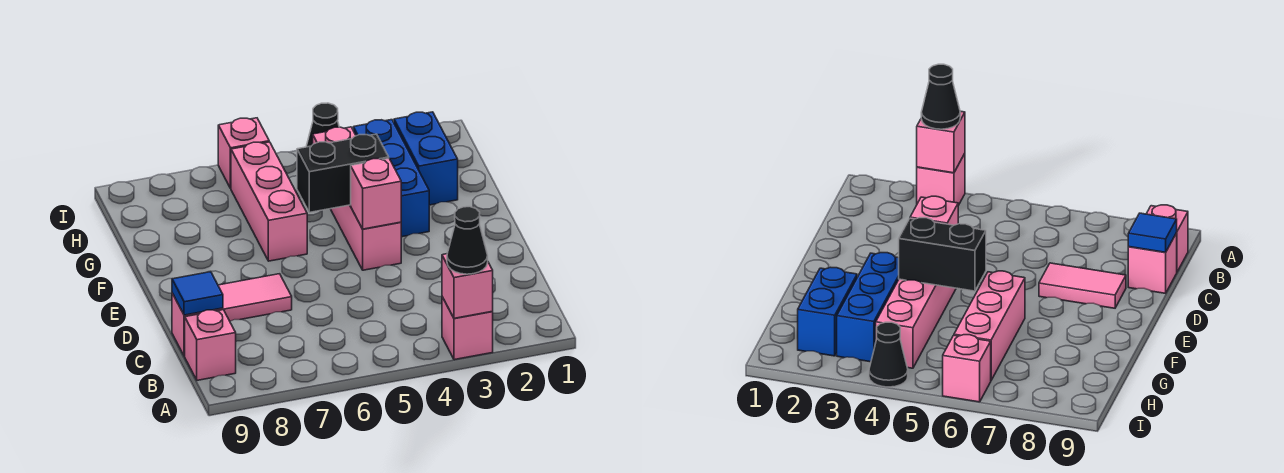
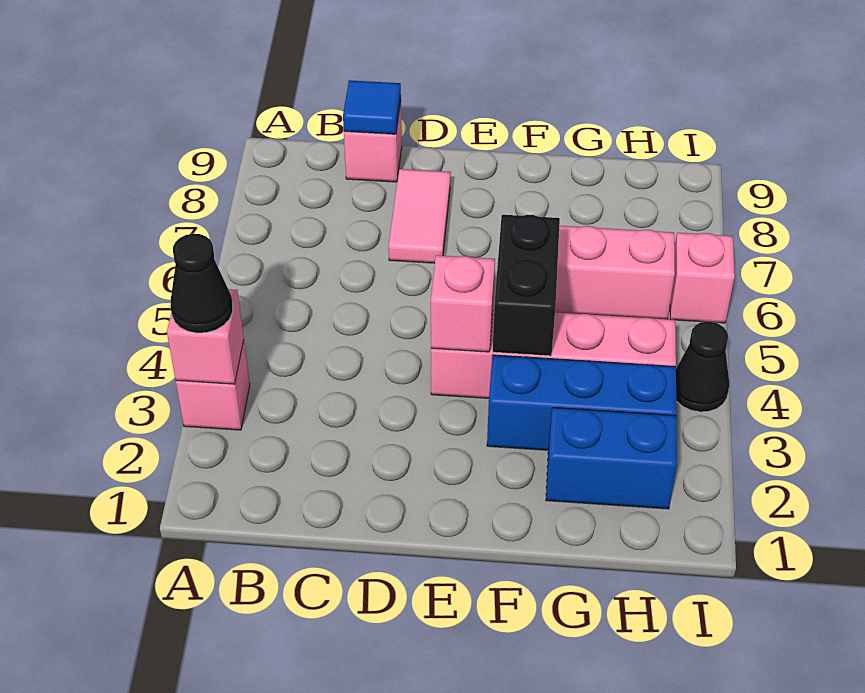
pink brick B9 level 1 -> none

